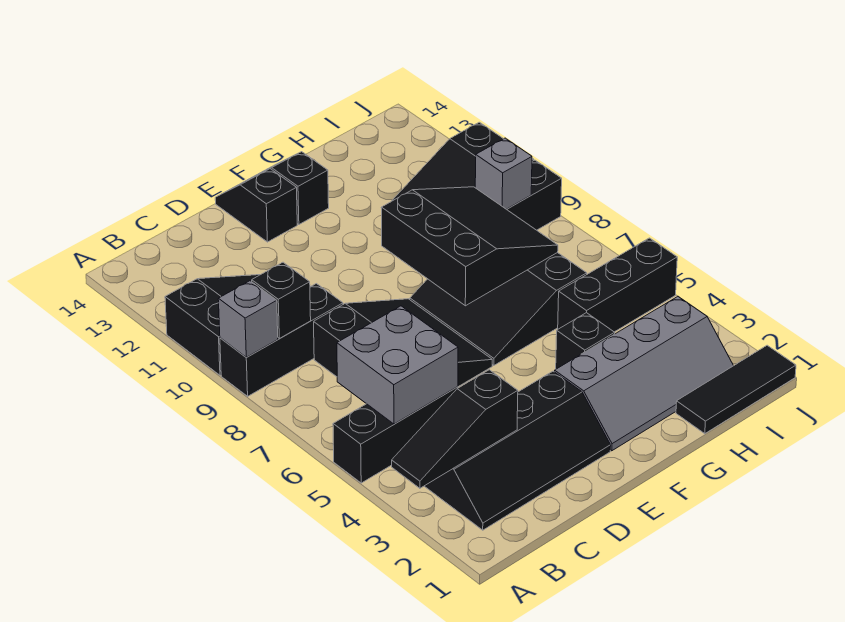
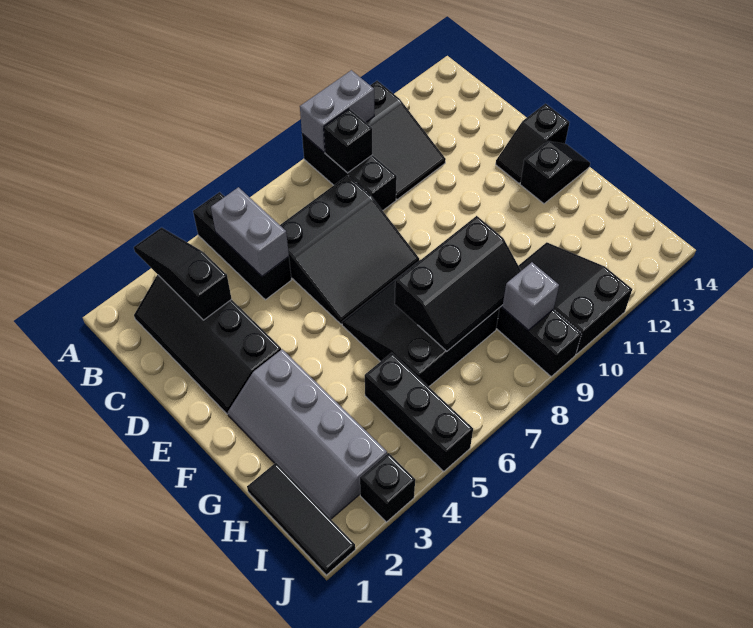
grey brick A9 level 2 -> grey brick A9:A10 level 2
grey brick B5:C6 level 2 -> grey brick B5:C5 level 2
black slope E13:E14 level 1 top 13 -> black slope E13:E14 level 1 top 14
black slope F7:H9 level 2 top F -> black slope G7:H9 level 2 top G
black brick G4 level 1 -> black brick J3 level 1

